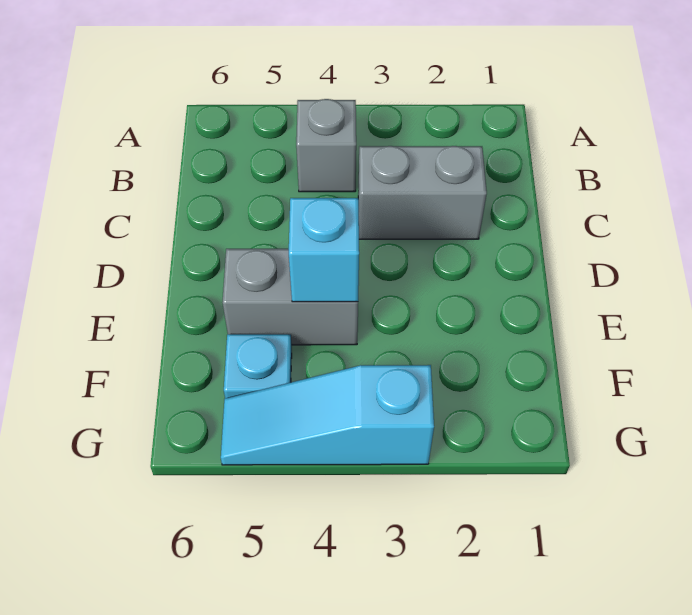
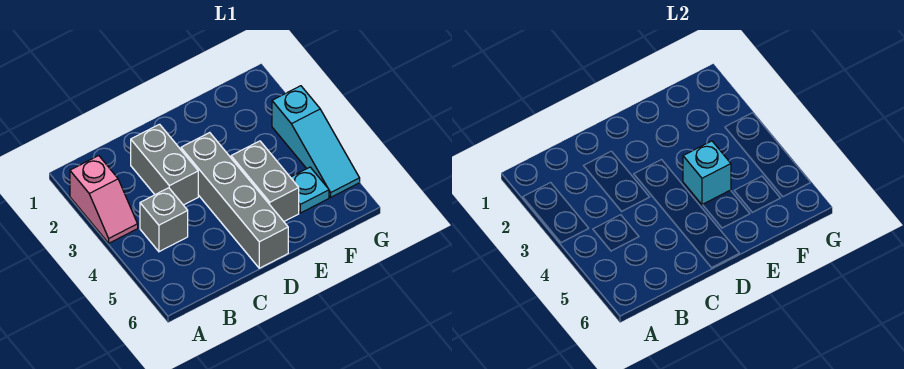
none -> pink slope A2:A3 level 1 top 2
none -> grey brick D3:D6 level 1

